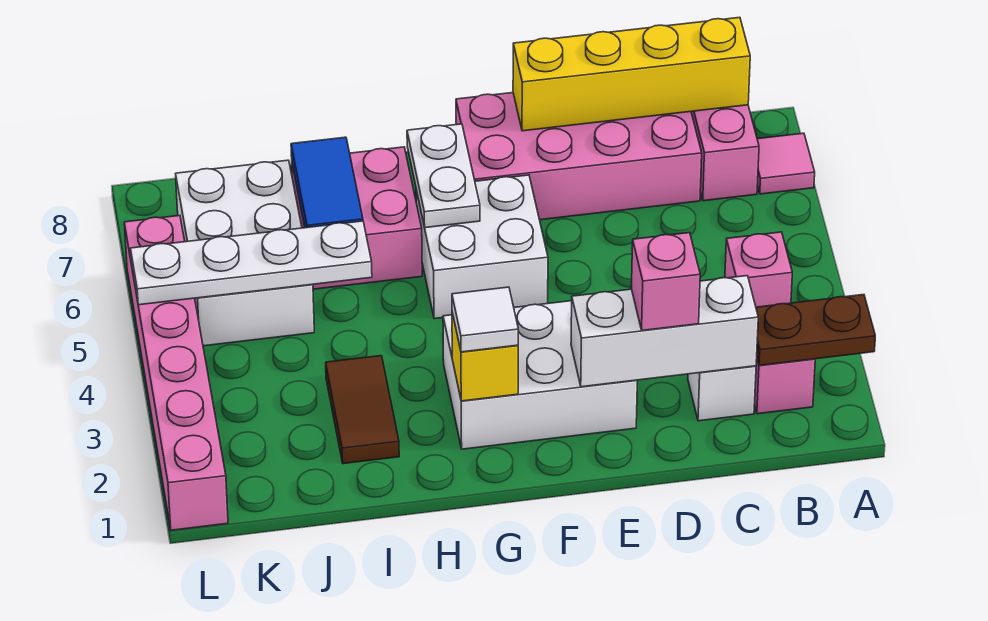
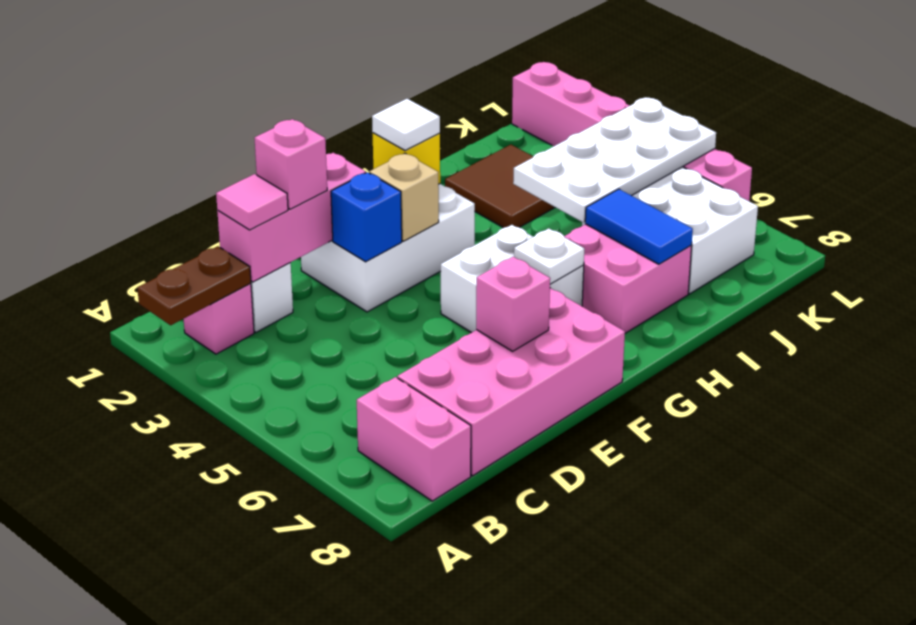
pink tile A7 level 1 -> pink tile C2 level 3
pink brick B4 level 1 -> pink brick E7 level 2
yellow brick B8:E8 level 2 -> none
white brick C2:E2 level 2 -> pink brick C2:E2 level 2
none -> blue brick E3 level 2
none -> tan brick F3 level 2
white plate G6:G7 level 2 -> white plate G6 level 2
brown tile I2:I3 level 1 -> brown tile I2:J3 level 1
white plate I5:L5 level 2 -> white plate I4:L5 level 2

